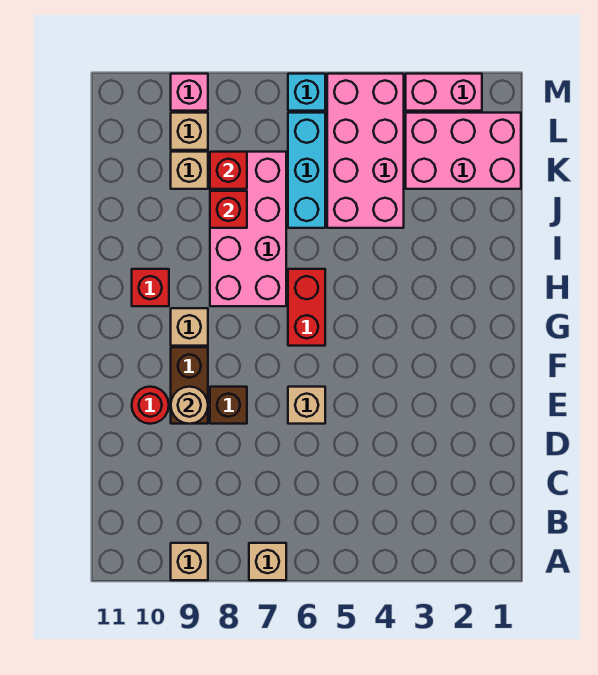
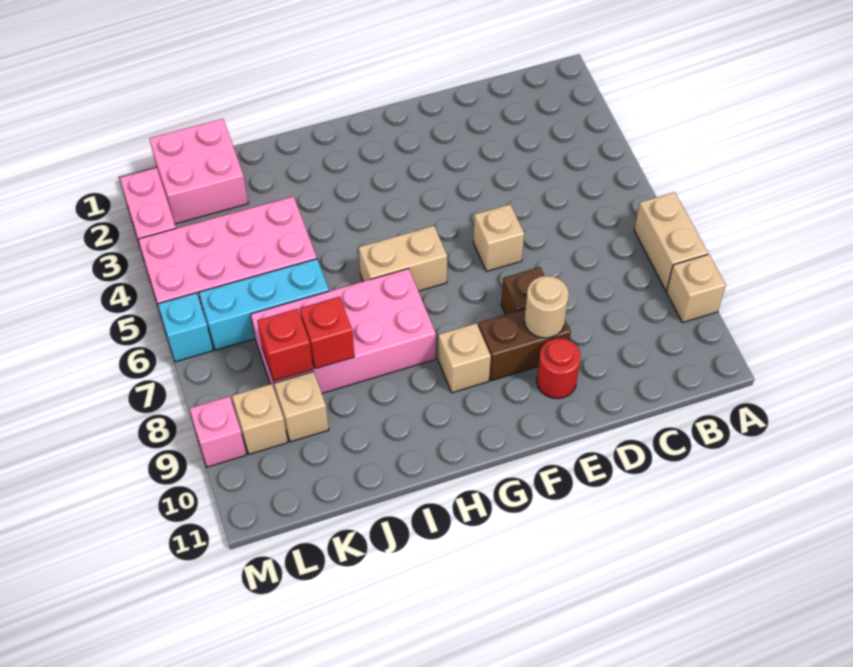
tan brick A7 level 1 -> tan brick A7:A8 level 1
red brick G6:H6 level 1 -> tan brick G6:H6 level 1
red brick H10 level 1 -> none
pink brick K1:L3 level 1 -> pink brick K1:L2 level 1

